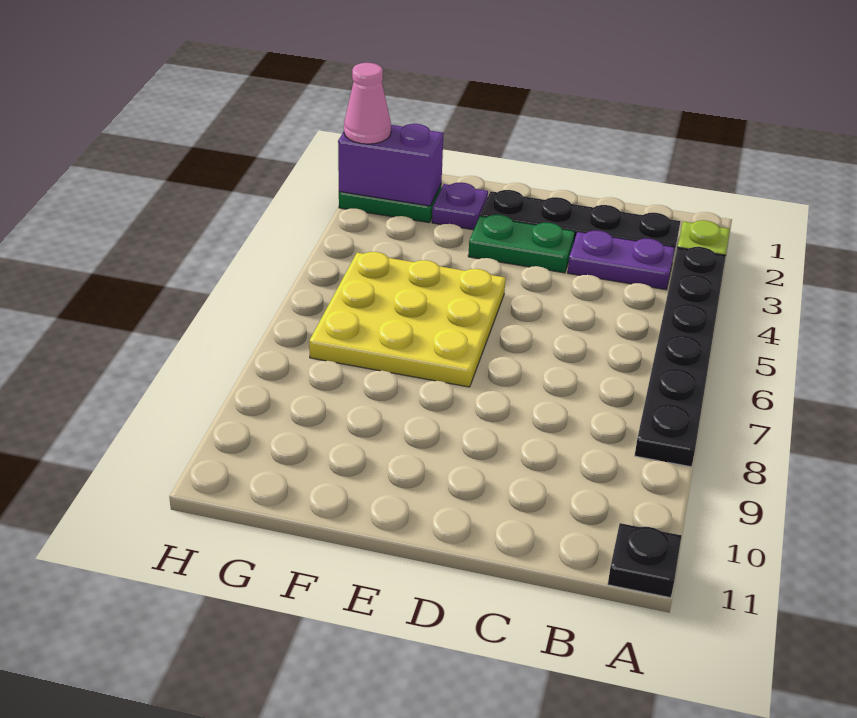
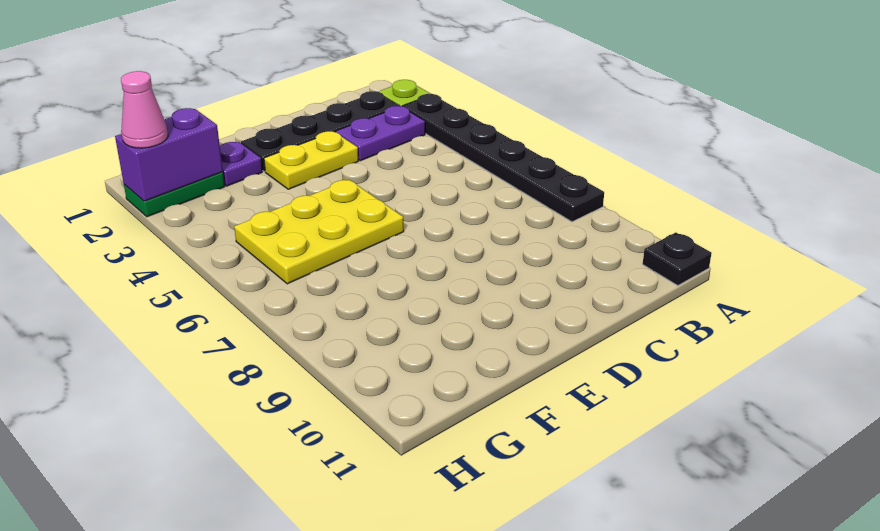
green plate D3:E3 level 1 -> yellow plate D3:E3 level 1
yellow plate E5:G7 level 1 -> yellow plate E5:G6 level 1

